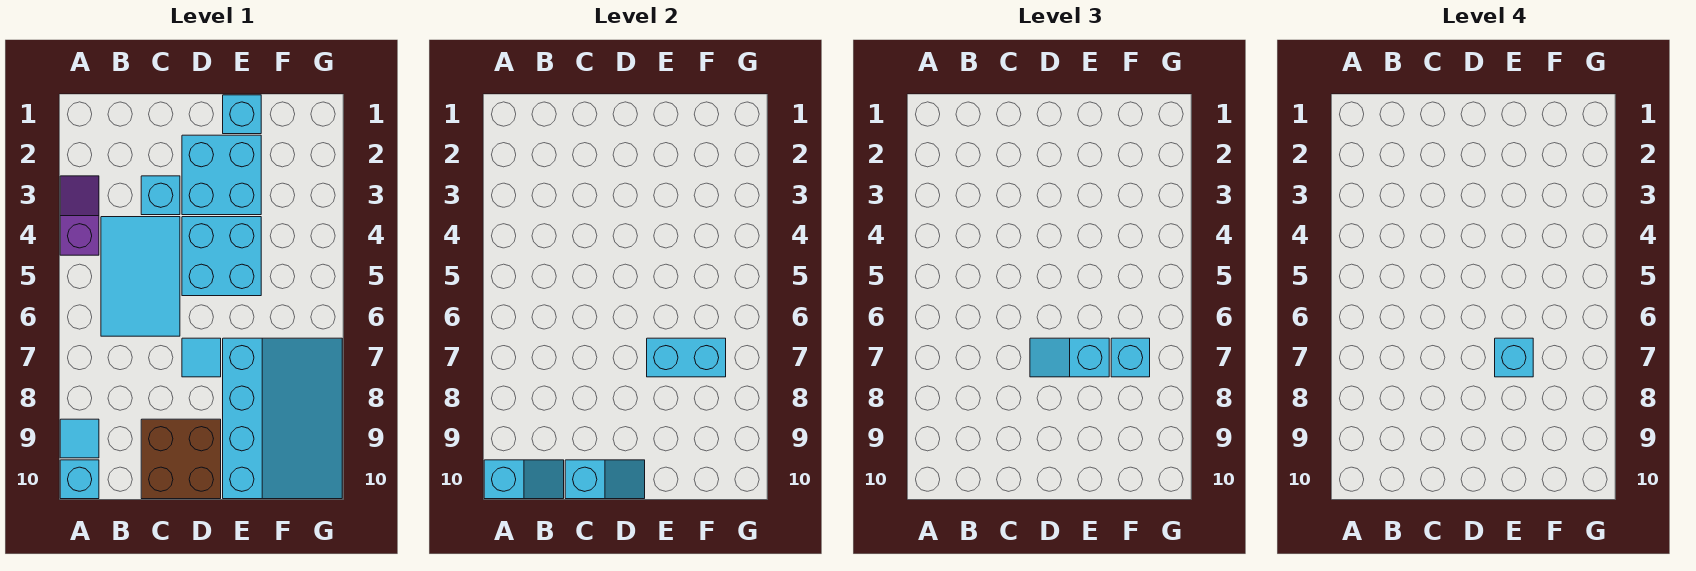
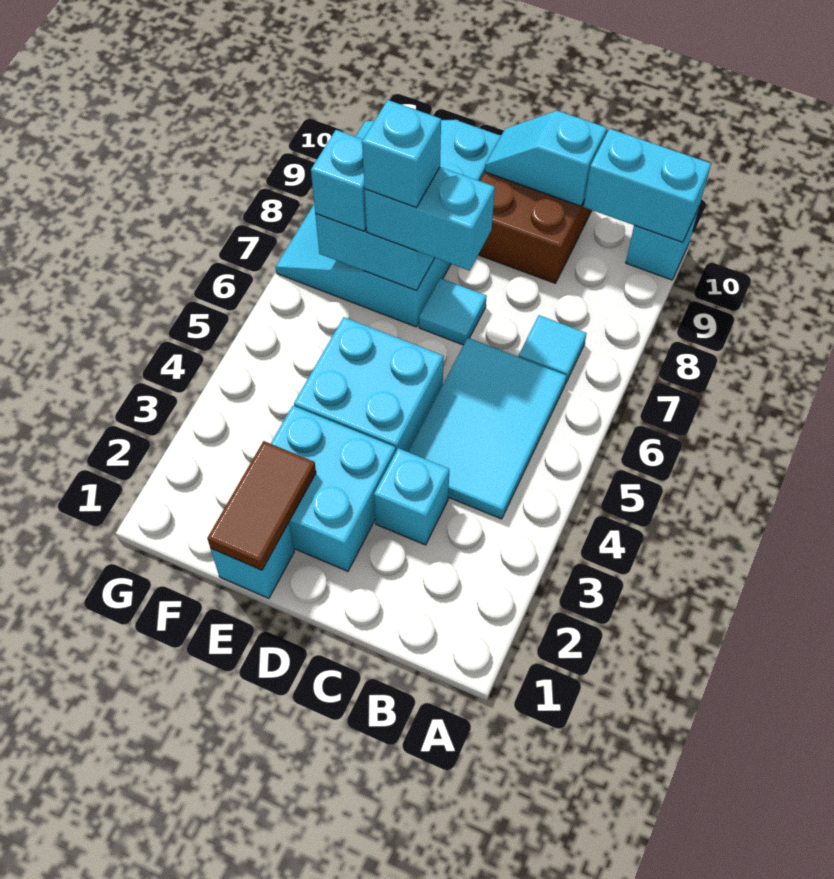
purple slope A3:A4 level 1 top 4 -> none
cyan tile A9 level 1 -> cyan tile B7 level 1
cyan slope A10:B10 level 2 top A -> cyan brick A10:B10 level 2
cyan slope D7:E7 level 3 top E -> cyan brick D7:E7 level 3
none -> brown tile E1:E2 level 2

